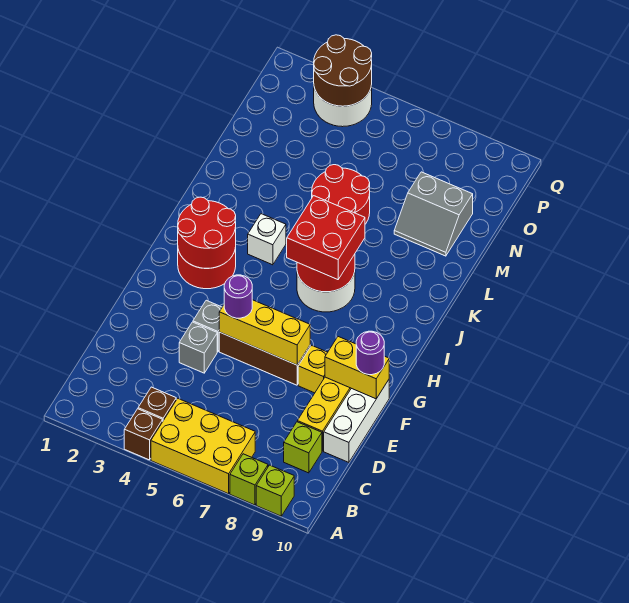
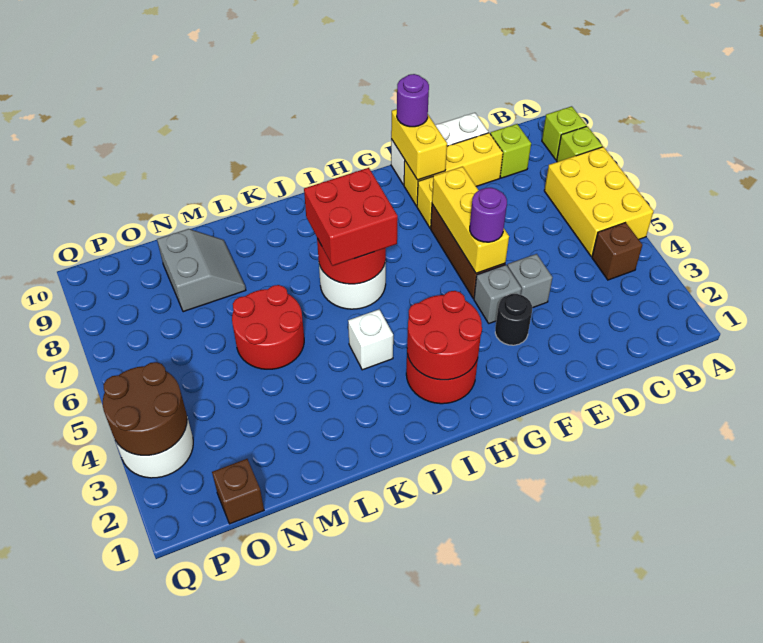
brown brick A4 level 1 -> brown brick O1 level 1
none -> black round brick F3 level 1

